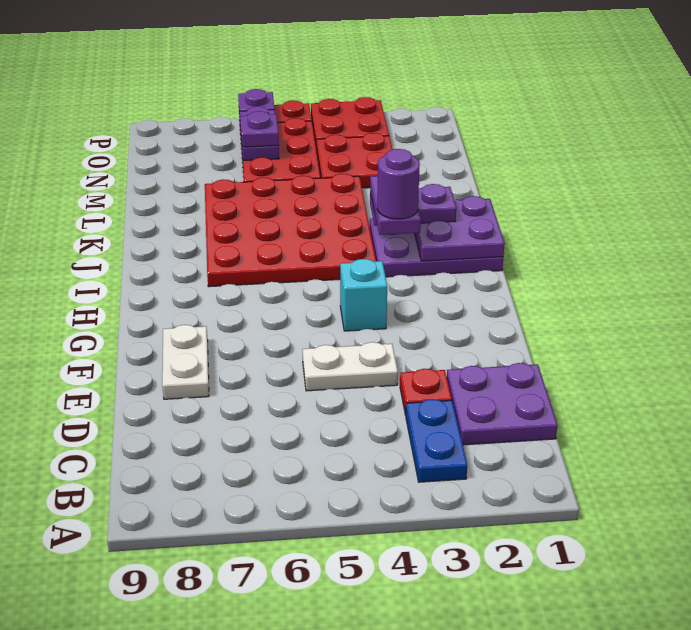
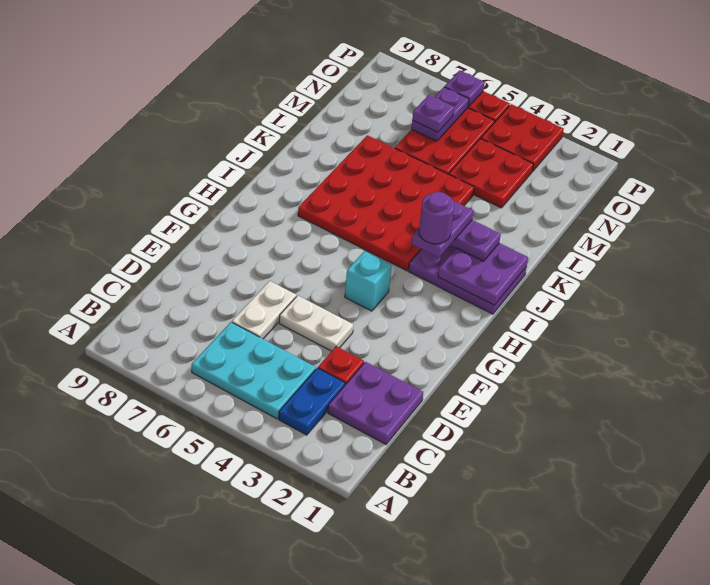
none -> cyan plate B4:C6 level 1
white plate E8:F8 level 1 -> white plate D6:E6 level 1

